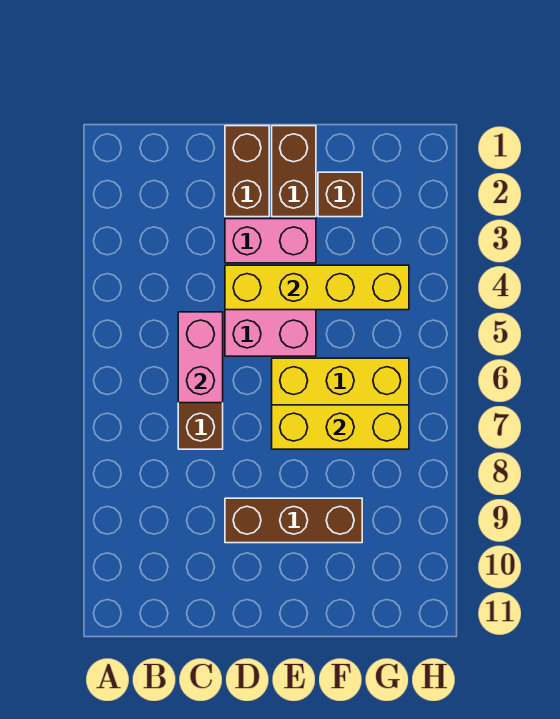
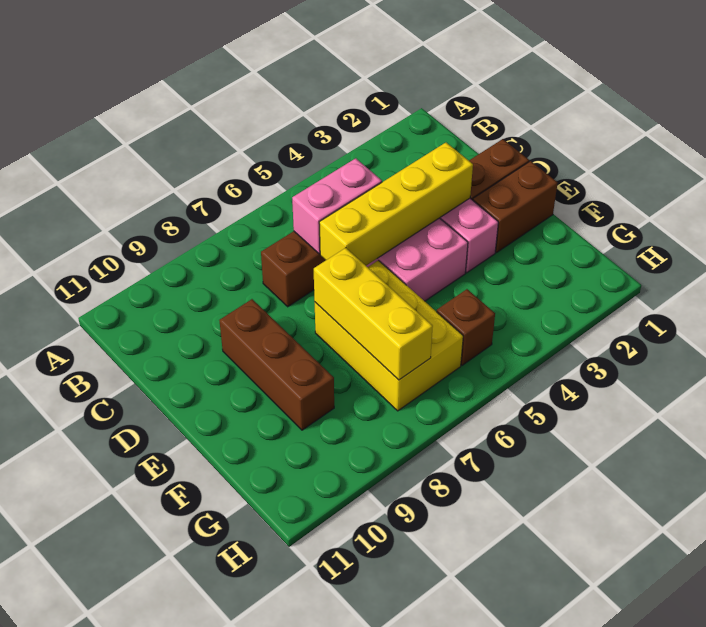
yellow brick D4:G4 level 2 -> yellow brick D3:D6 level 2
brown brick F2 level 1 -> brown brick G5 level 1

